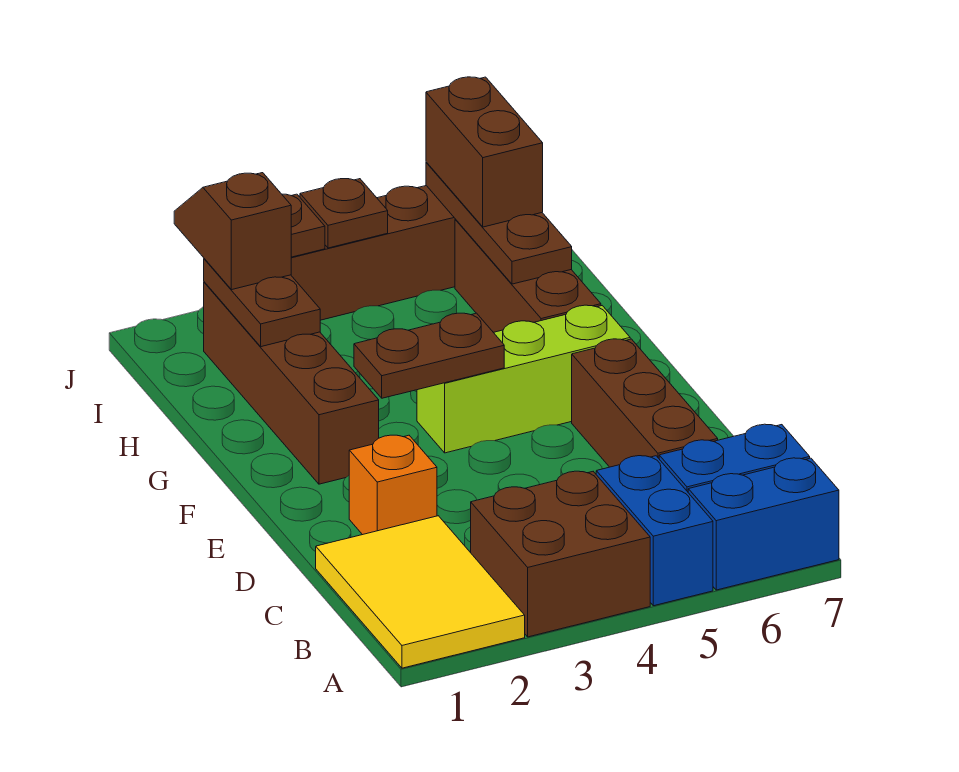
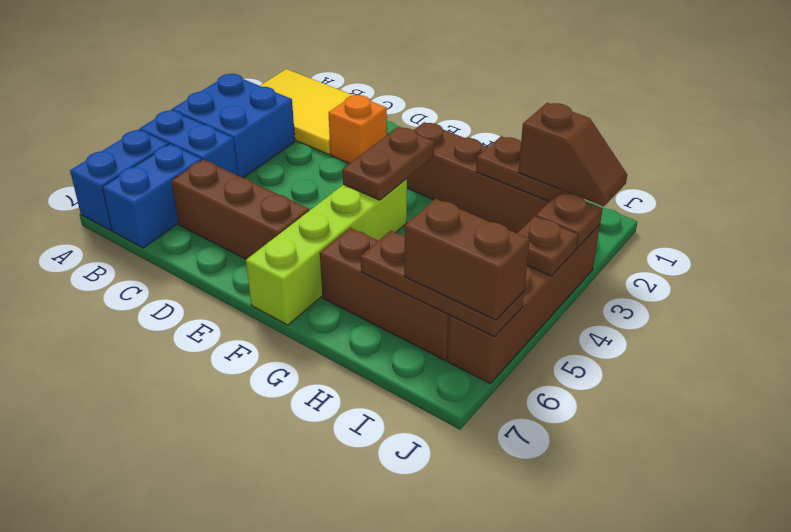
brown brick A3:B4 level 1 -> blue brick A3:B4 level 1
lime brick F4:F6 level 1 -> lime brick F4:F7 level 1

